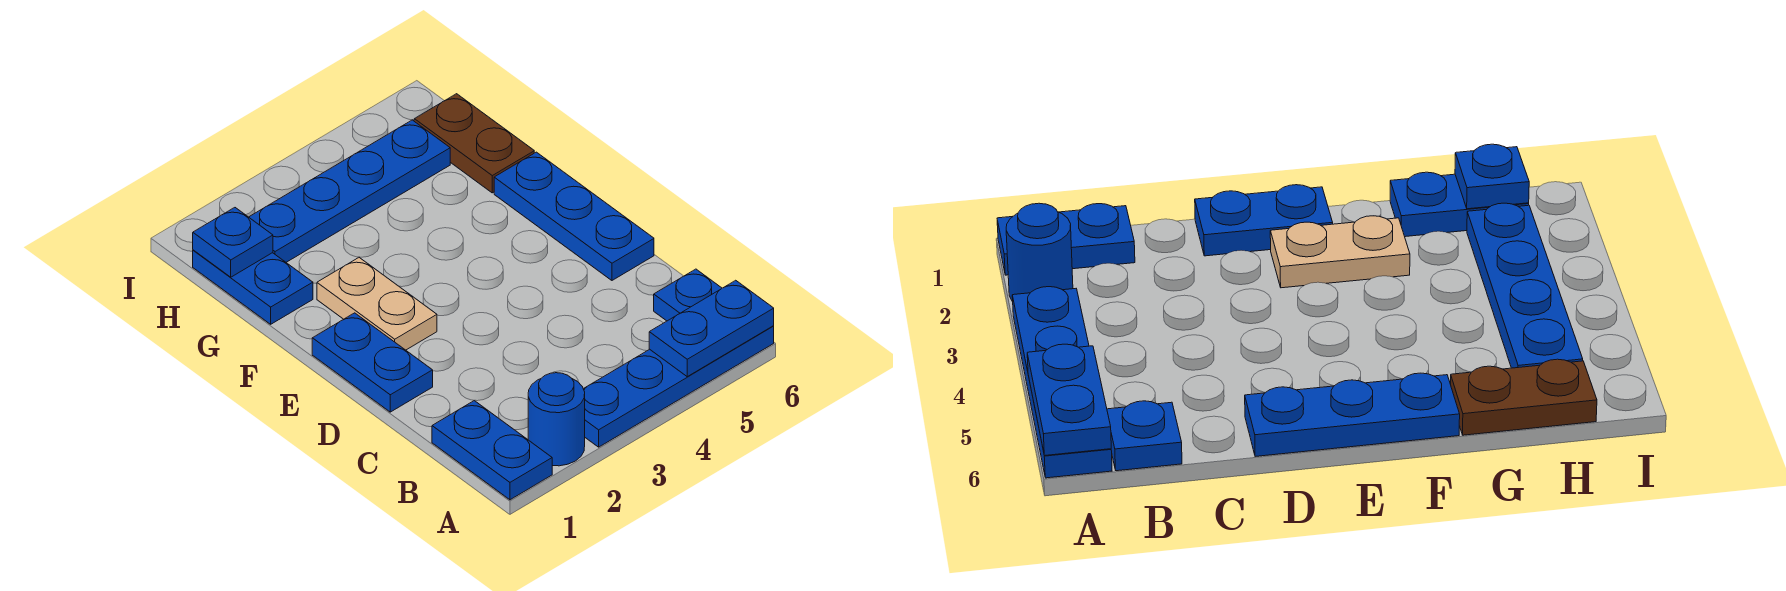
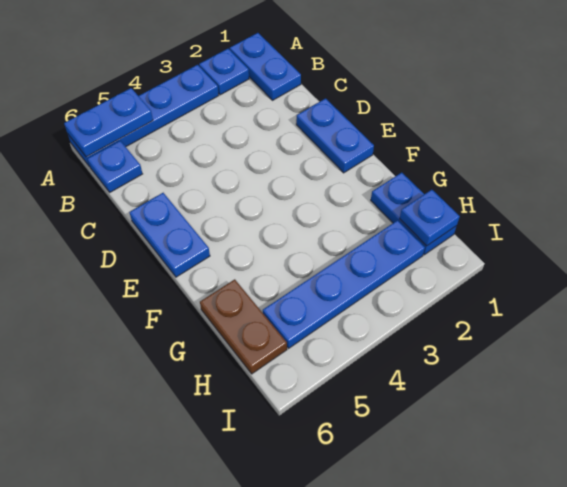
blue round brick A2 level 1 -> blue plate A2 level 1
blue plate D6:F6 level 1 -> blue plate D6:E6 level 1
tan plate E2:F2 level 1 -> none

